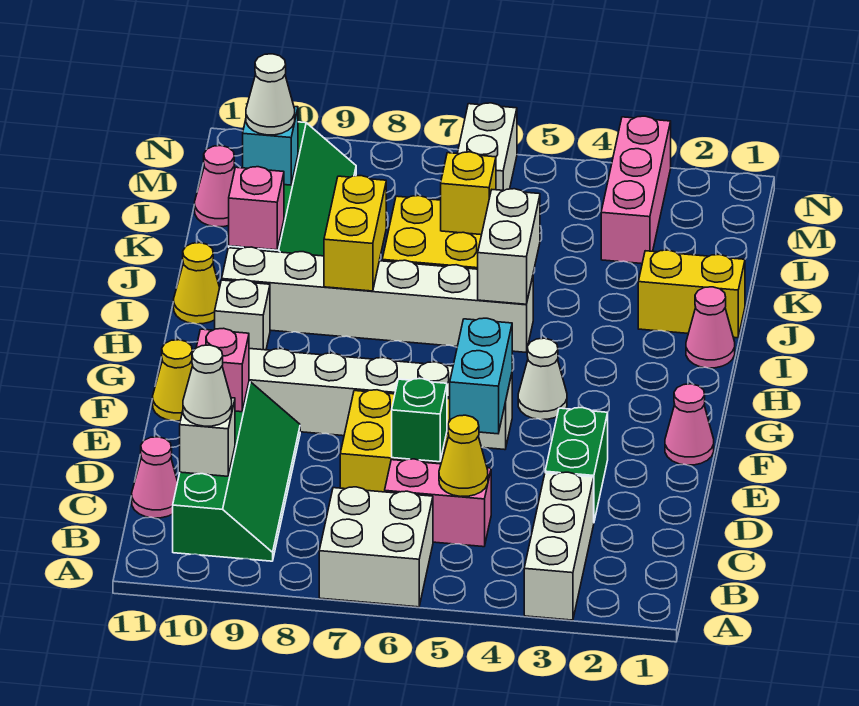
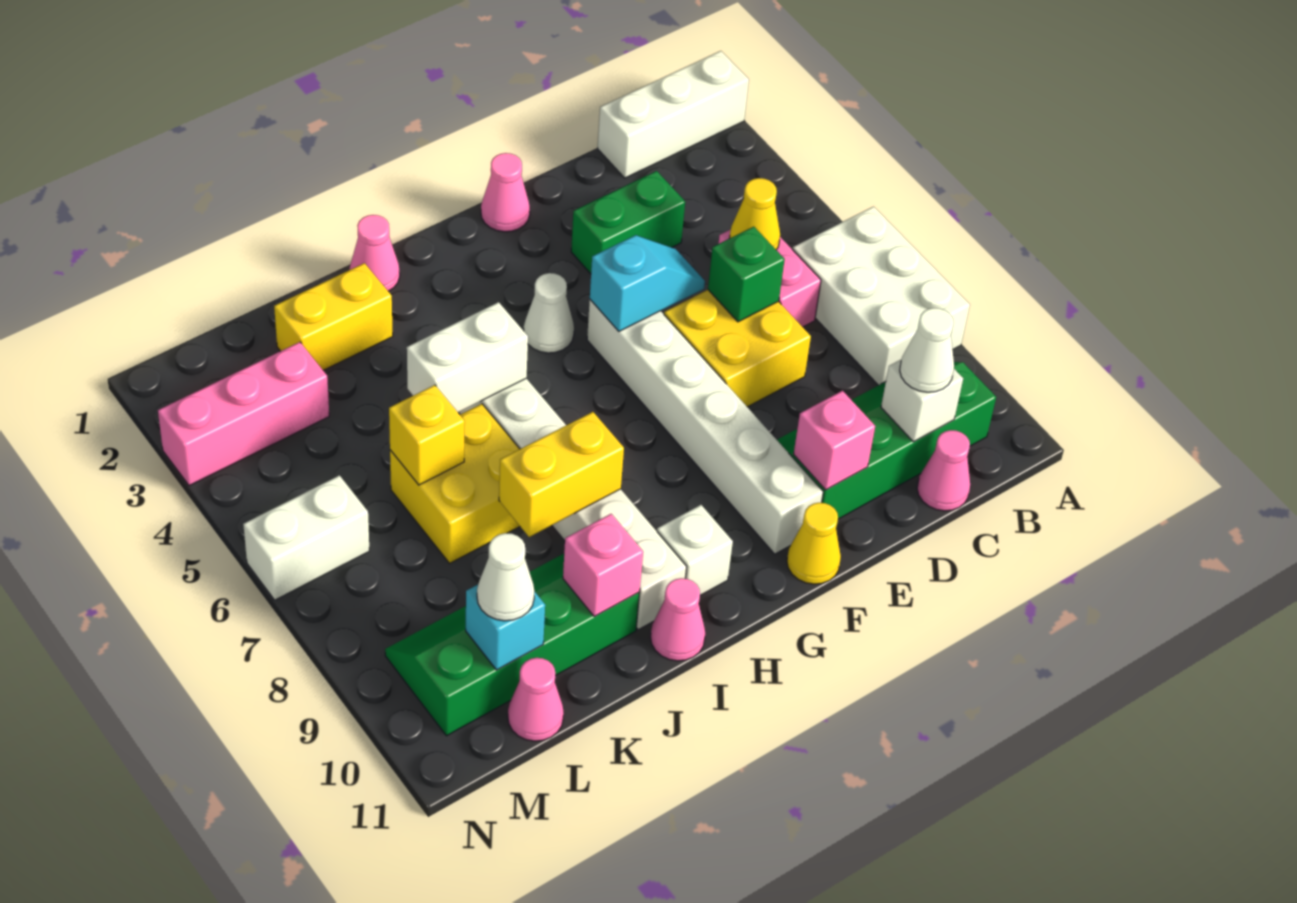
white brick A3:C3 level 1 -> white brick A1:C1 level 1
white brick A6:B7 level 1 -> white brick A6:B8 level 1
cyan brick E5:F5 level 2 -> cyan slope E5:F5 level 2 top F
yellow cone I11 level 1 -> pink cone I11 level 1
yellow brick J1:J2 level 1 -> yellow brick J2:K2 level 1

